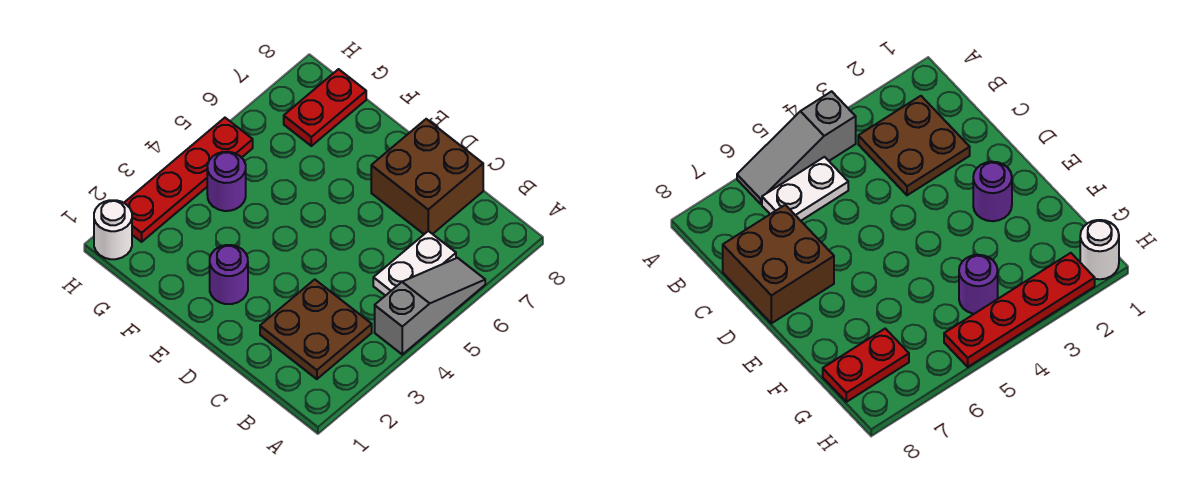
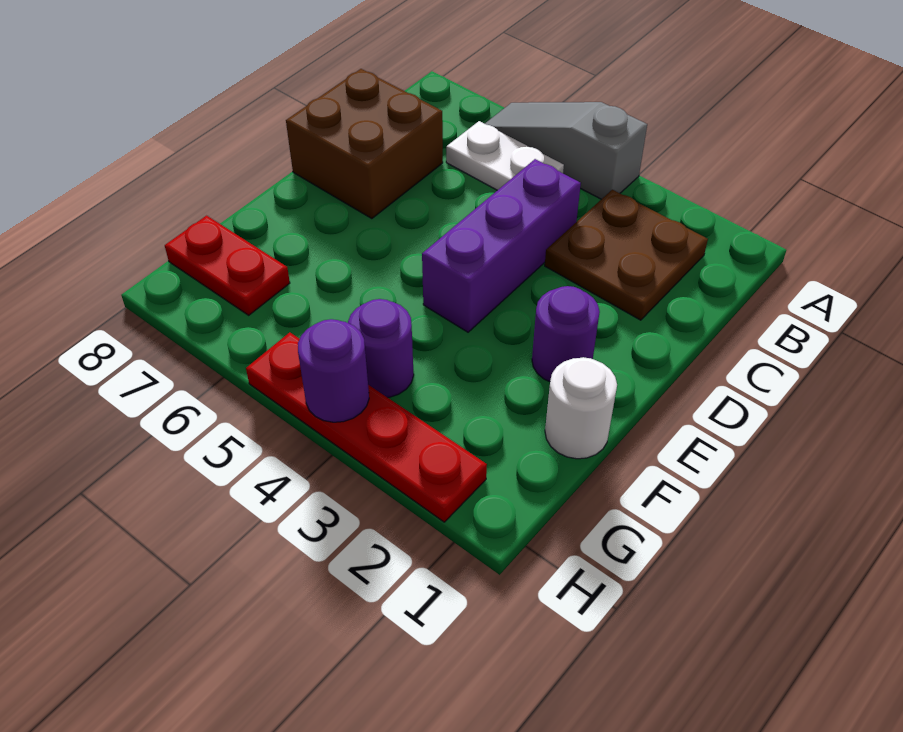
none -> purple brick C4:E4 level 1
white round brick H1 level 1 -> white round brick F1 level 1
none -> purple round brick H4 level 2

